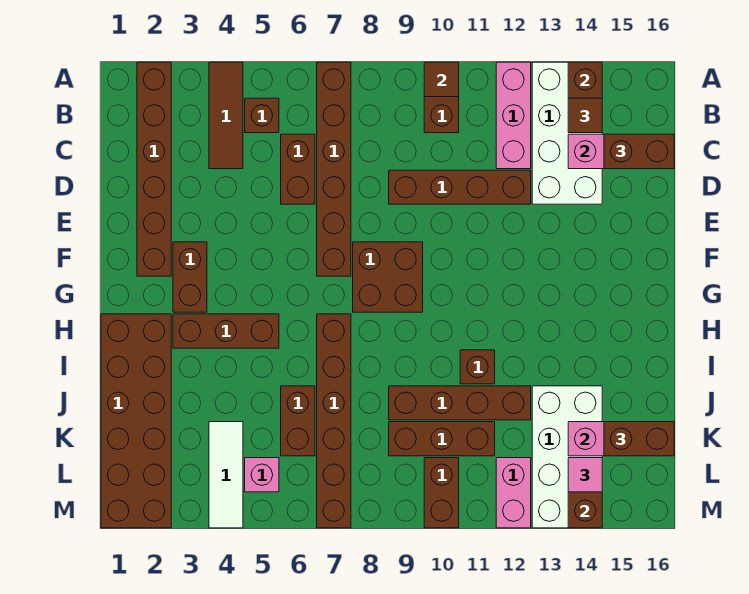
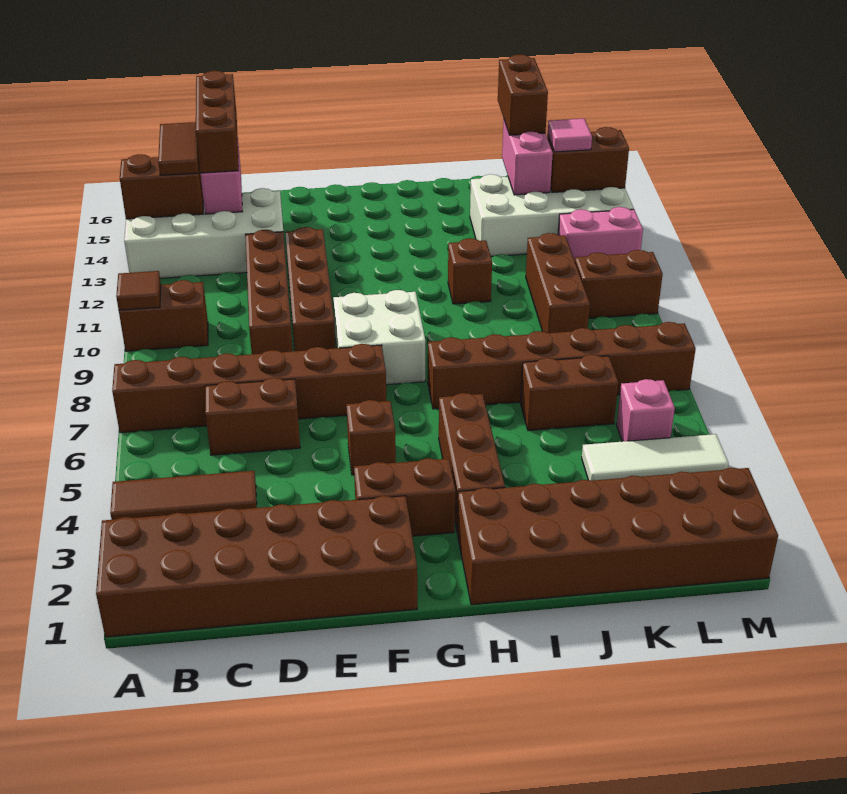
brown brick A2:F2 level 1 -> brown brick A1:F2 level 1
pink brick A12:C12 level 1 -> none
brown brick B5 level 1 -> brown brick F5 level 1
brown tile B14 level 3 -> brown tile B14:B15 level 3
brown brick C15:C16 level 3 -> brown brick C14:C16 level 3
brown brick F8:G9 level 1 -> white brick F8:G9 level 1
brown brick J9:J12 level 1 -> brown brick E9:E12 level 1

